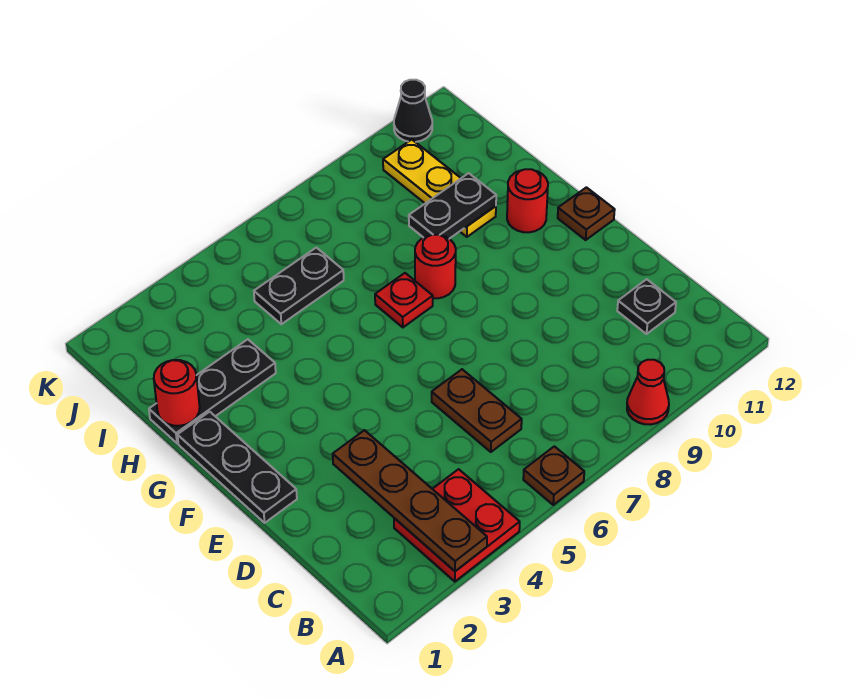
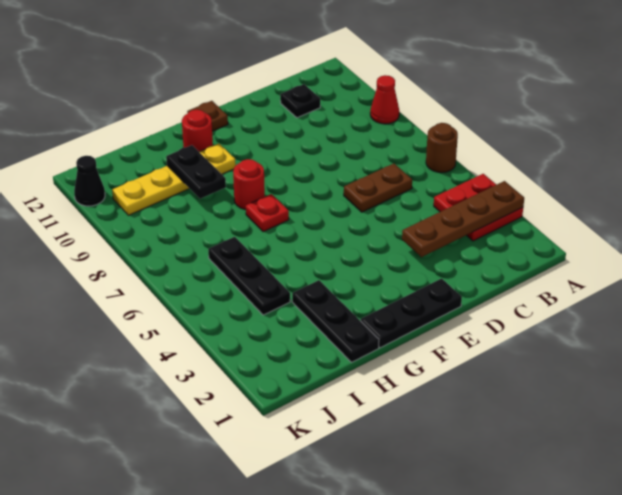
brown plate A6 level 1 -> brown round brick A6 level 1
red round brick H1 level 2 -> none
yellow plate H10:J10 level 1 -> yellow plate G10:J10 level 1
black plate I5:I6 level 1 -> black plate I4:I6 level 1

